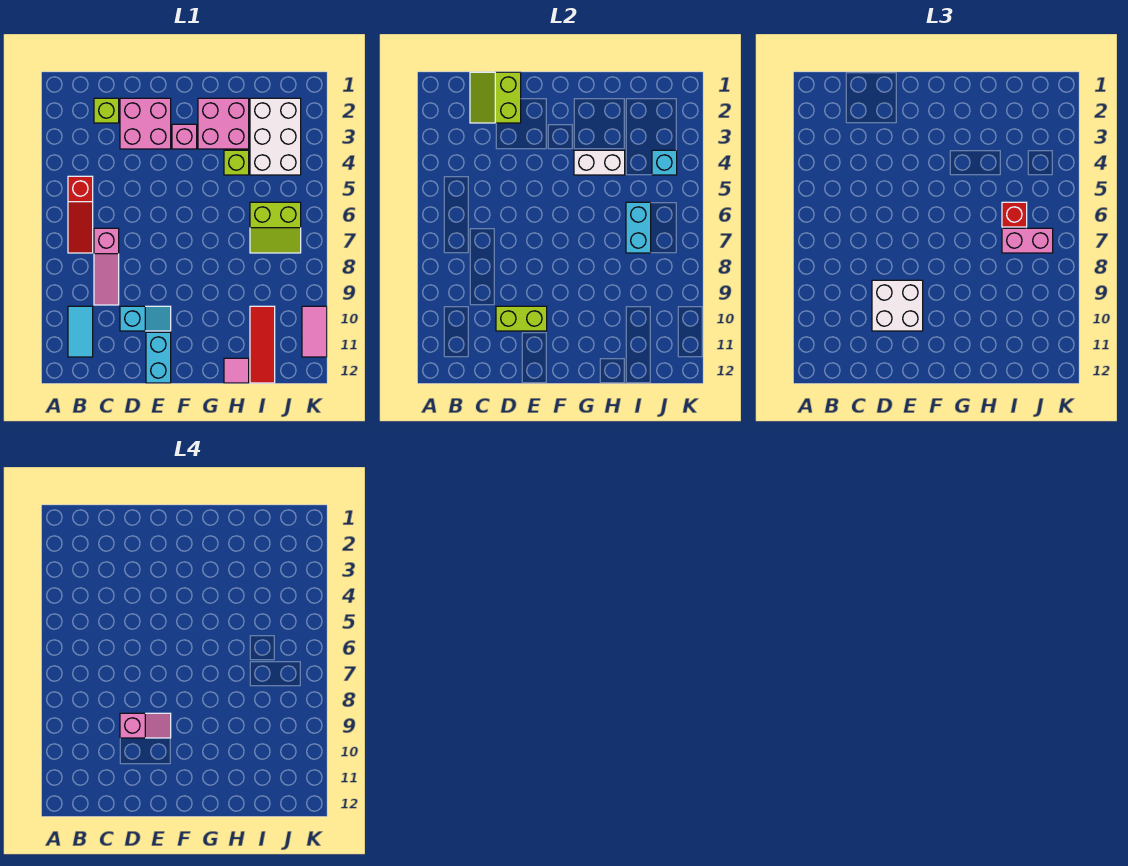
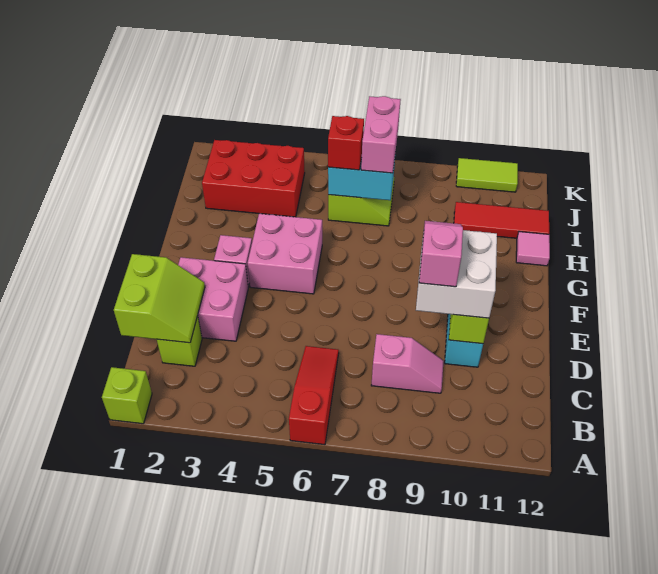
red slope B5:B7 level 1 top 5 -> red slope A6:C6 level 1 top A
cyan tile B10:B11 level 1 -> none
lime slope C1:D2 level 2 top D -> lime slope C1:D2 level 2 top 1
pink slope C7:C9 level 1 top 7 -> pink slope C8:C9 level 1 top 8
cyan brick E11:E12 level 1 -> none
pink brick G2:H3 level 1 -> pink brick F4:G5 level 1
white brick G4:H4 level 2 -> none
lime brick H4 level 1 -> lime brick A1 level 1
white brick I2:J4 level 1 -> red brick I2:J4 level 1
cyan brick J4 level 2 -> none
pink tile K10:K11 level 1 -> lime tile K10:K11 level 1

